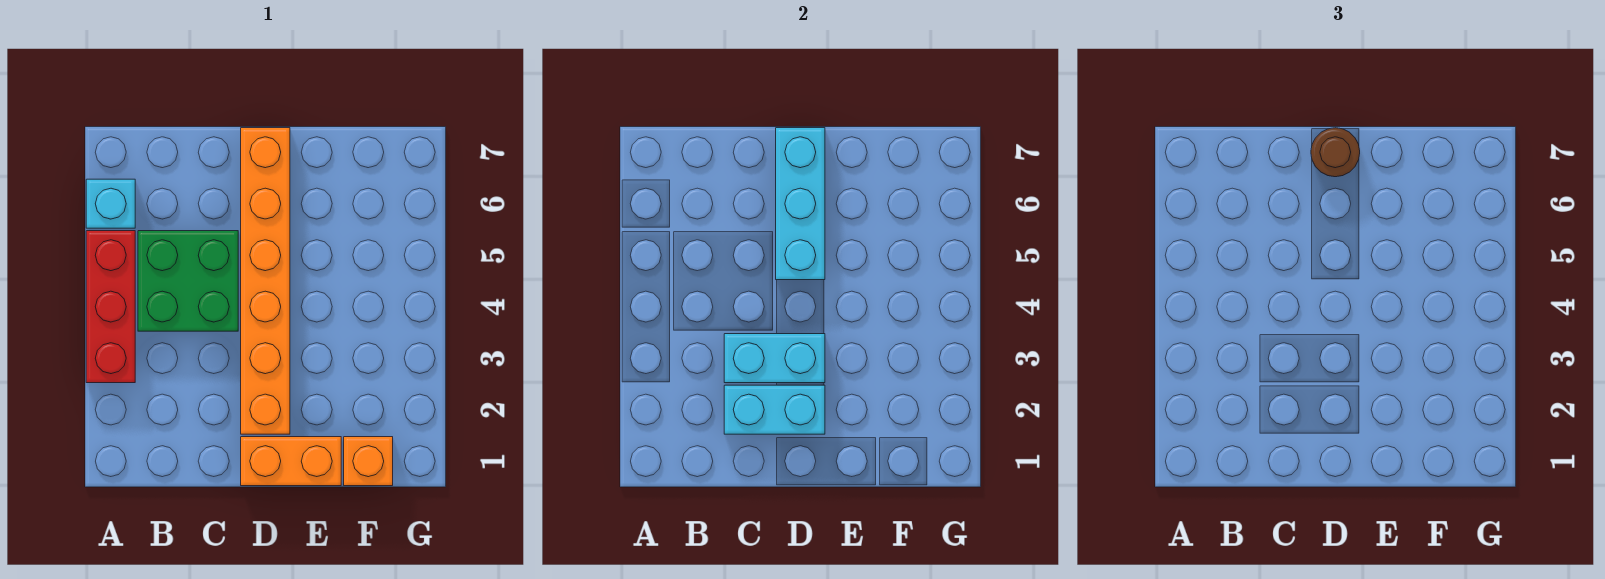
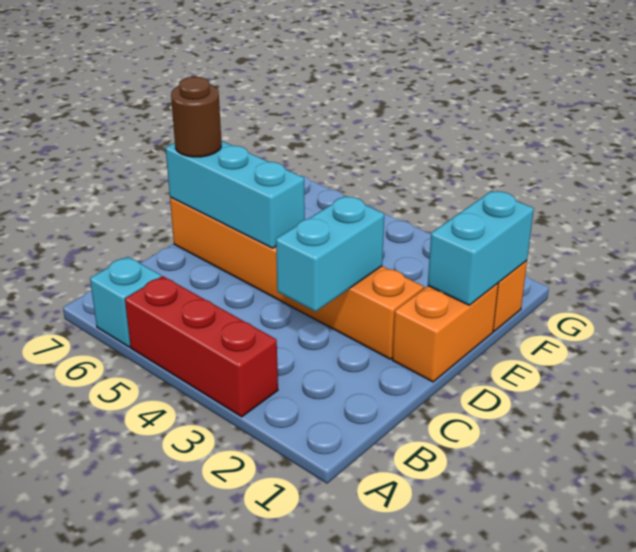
green brick B4:C5 level 1 -> none
cyan brick C2:D2 level 2 -> cyan brick E1:F1 level 2

